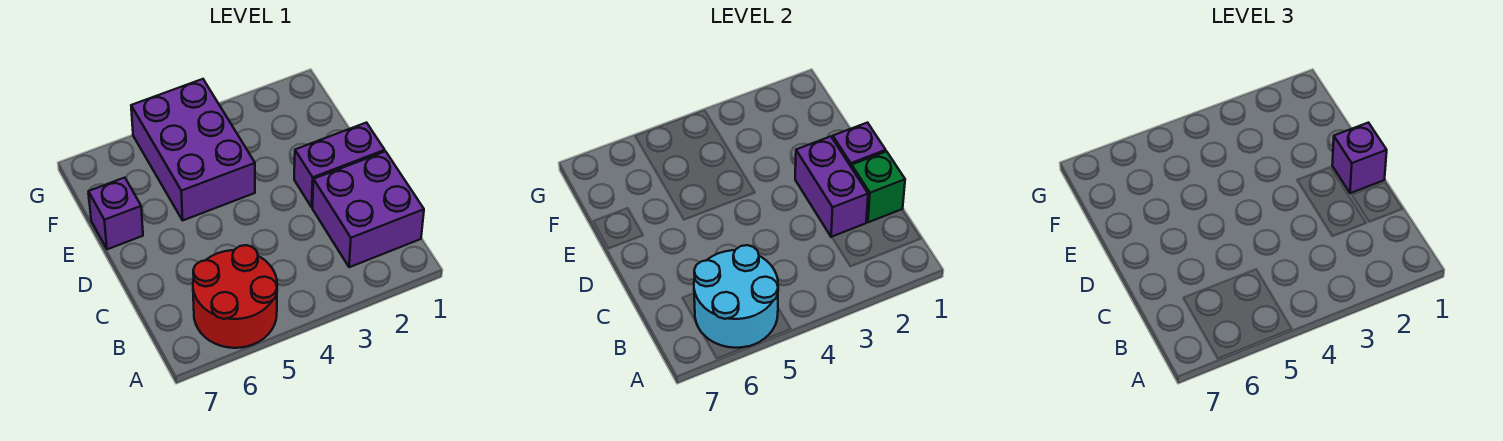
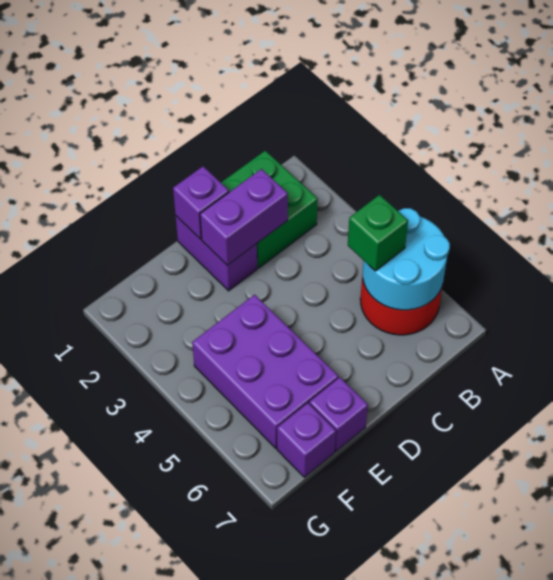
purple brick B1:C2 level 1 -> green brick B1:C2 level 1
green brick C1 level 2 -> green brick B5 level 3
purple brick D1 level 3 -> purple brick F7 level 1
purple brick E4:G5 level 1 -> purple brick E4:F6 level 1

